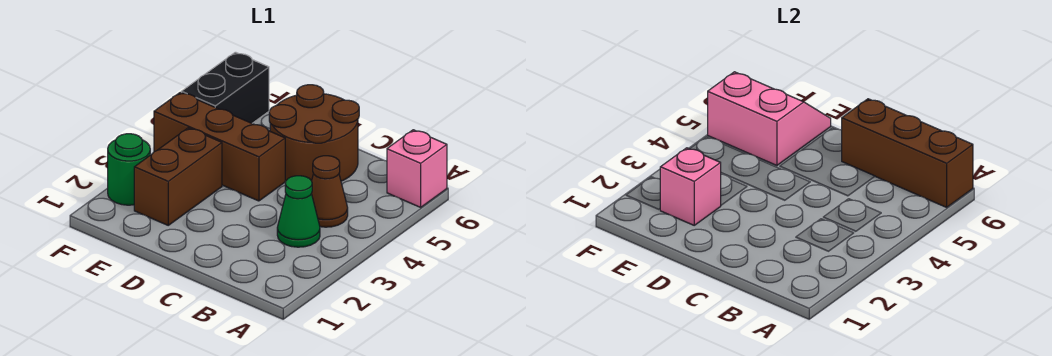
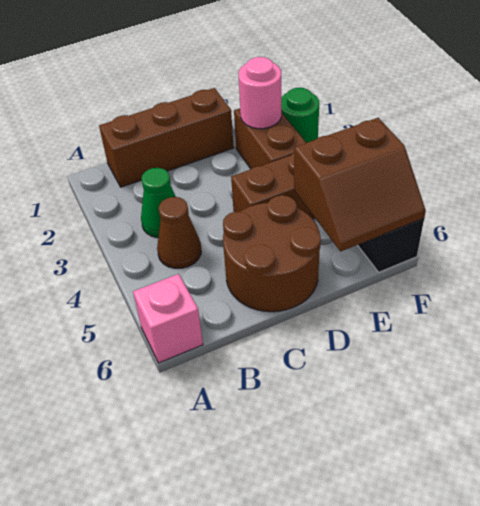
brown brick A6:C6 level 2 -> brown brick B1:D1 level 1
pink brick E2 level 2 -> pink round brick E2 level 2
pink slope E5:F6 level 2 top 5 -> brown slope E5:F6 level 2 top 5

